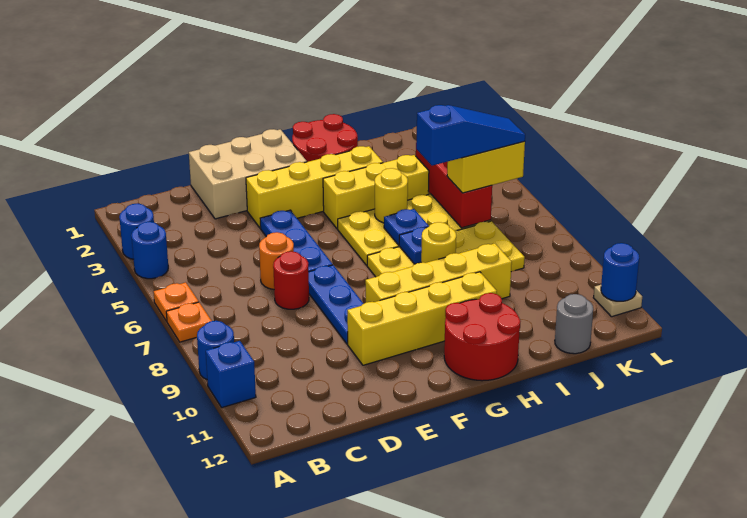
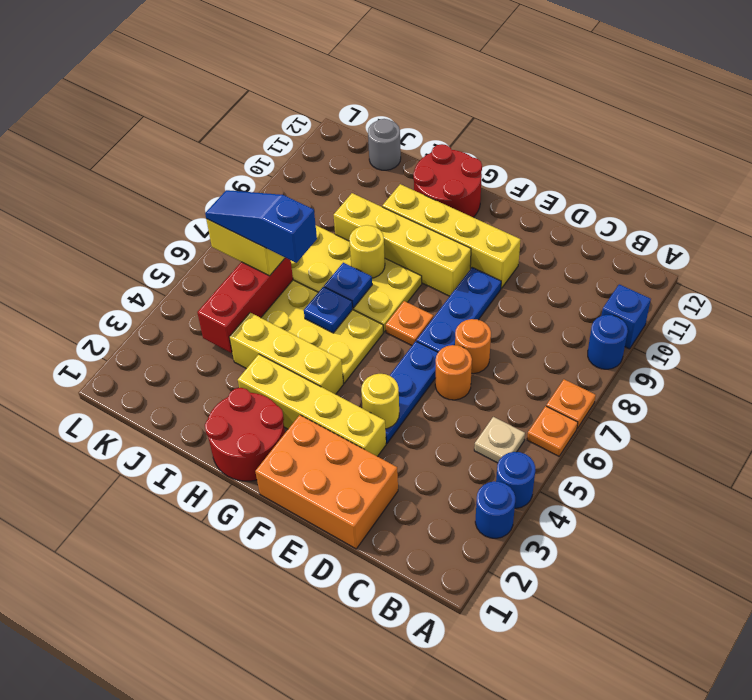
tan brick D1:F2 level 1 -> orange brick D1:F2 level 1
red round brick D7 level 1 -> orange round brick D7 level 1
none -> orange plate F7 level 1
yellow round brick H5 level 2 -> yellow round brick E4 level 2
tan plate L11 level 1 -> tan plate B5 level 1
blue round brick L11 level 2 -> none

